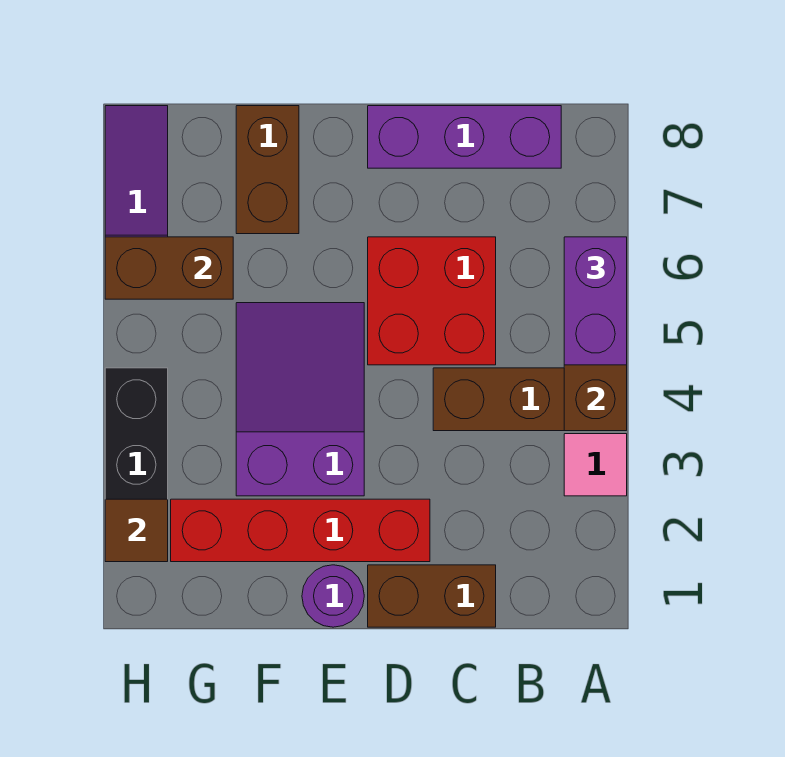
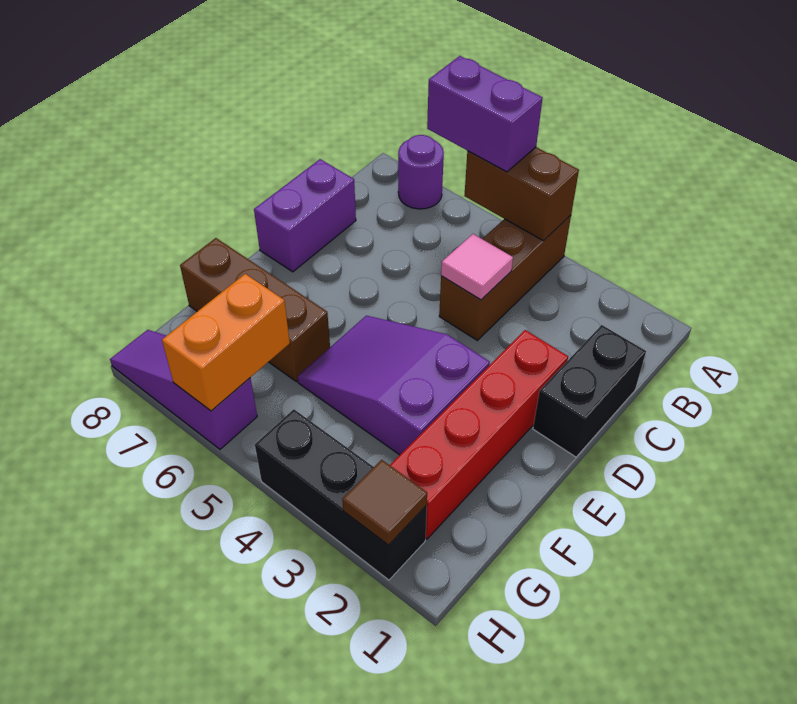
pink tile A3 level 1 -> pink tile C4 level 2
purple brick B8:D8 level 1 -> purple brick C8:D8 level 1
brown brick C1:D1 level 1 -> black brick C1:D1 level 1
red brick C5:D6 level 1 -> none
purple round brick E1 level 1 -> purple round brick A7 level 1
brown brick F7:F8 level 1 -> brown brick F6:F8 level 1
brown brick G6:H6 level 2 -> orange brick G6:H6 level 2

